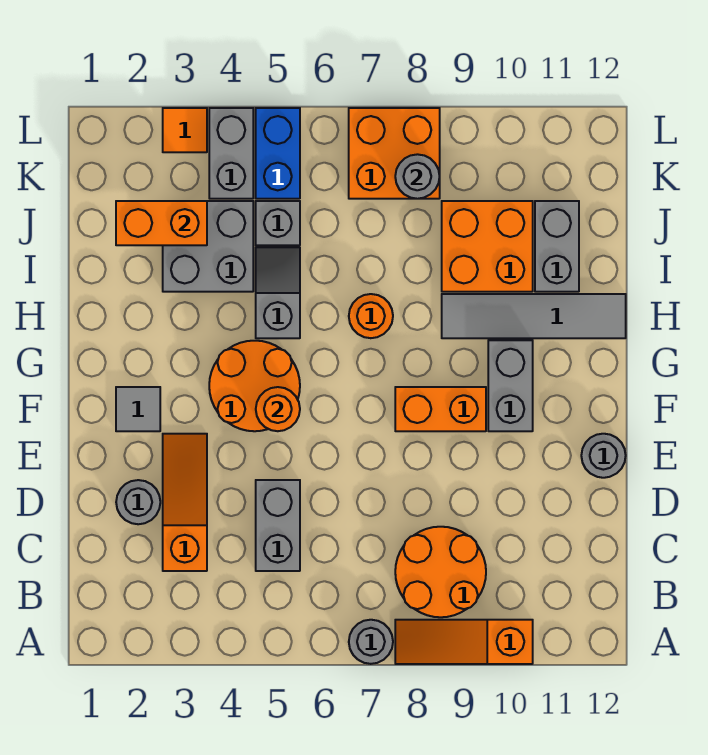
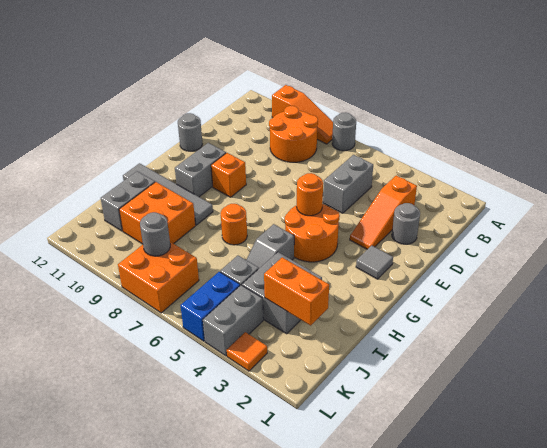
orange brick F8:F9 level 1 -> orange brick F9 level 1

